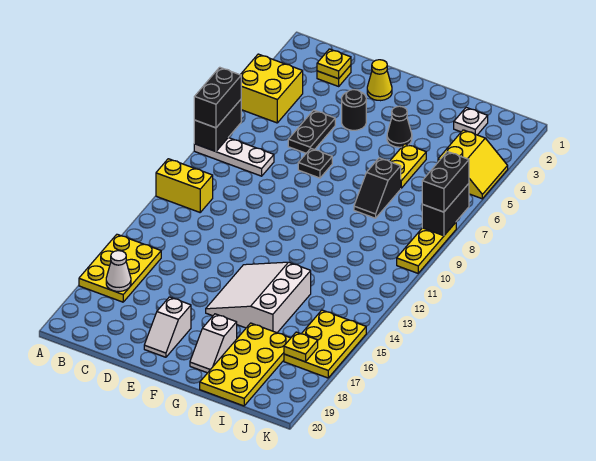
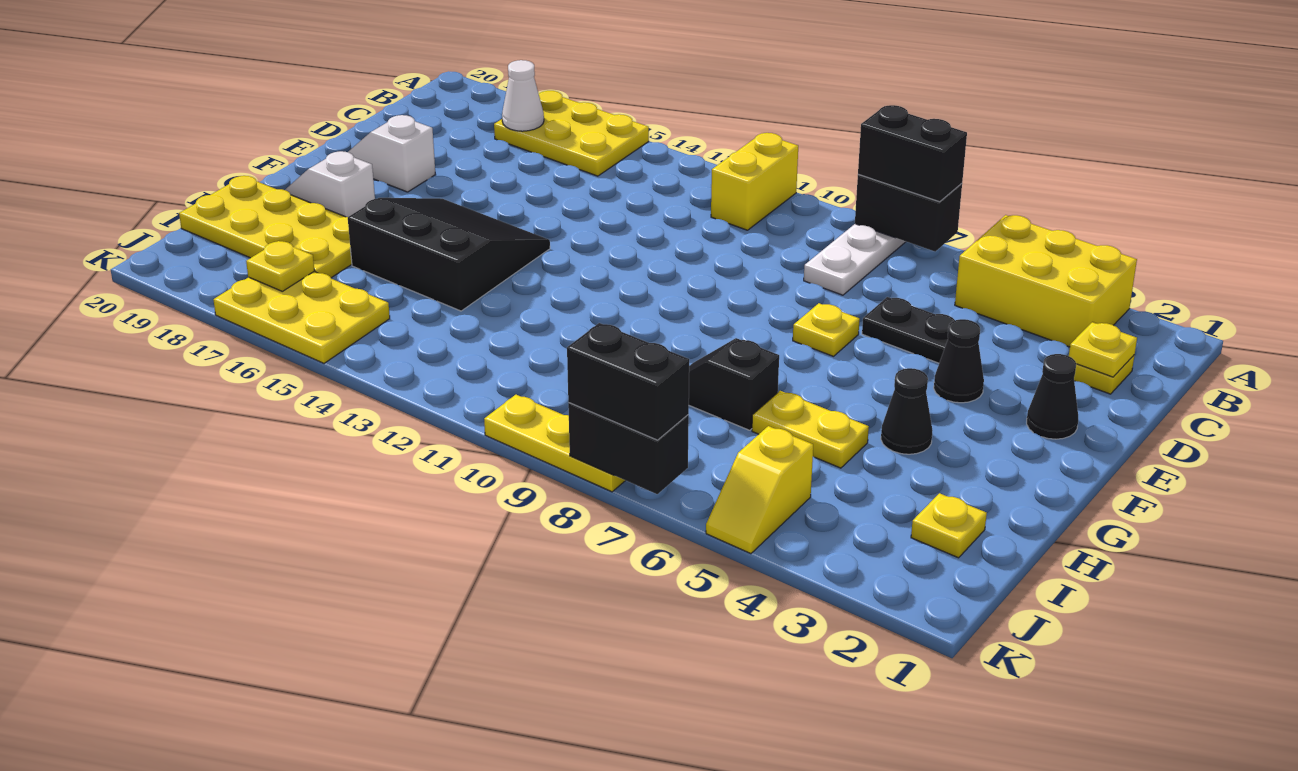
yellow brick A4:B5 level 1 -> yellow brick A3:B5 level 1
yellow cone E2 level 1 -> black cone E2 level 1
black round brick E4 level 1 -> black cone E4 level 1
black plate E7 level 1 -> yellow plate E7 level 1
white slope F14:H16 level 1 top H -> black slope F14:H16 level 1 top H
white plate I2 level 1 -> yellow plate I2 level 1
yellow slope J4:K5 level 1 top J -> yellow slope J5:K5 level 1 top J

